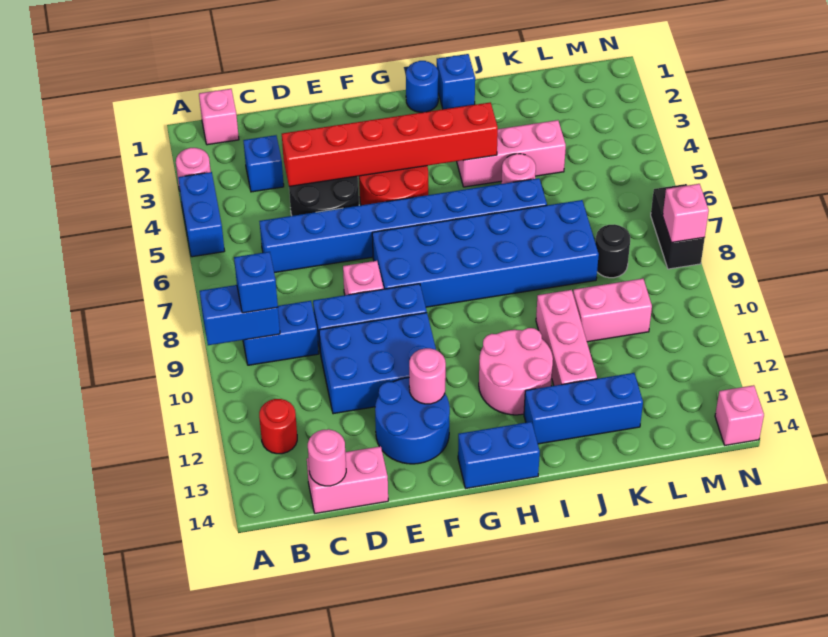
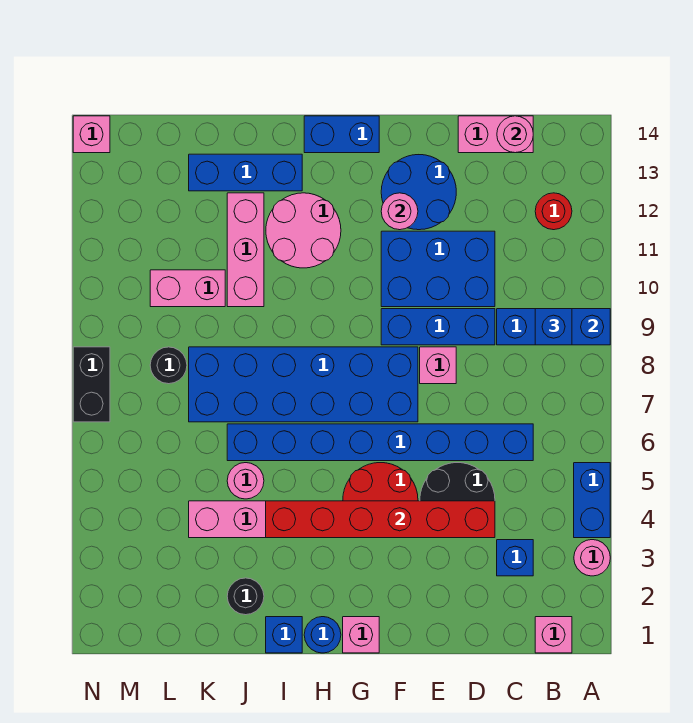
none -> black round brick J2 level 1
pink brick N8 level 2 -> pink brick G1 level 1

